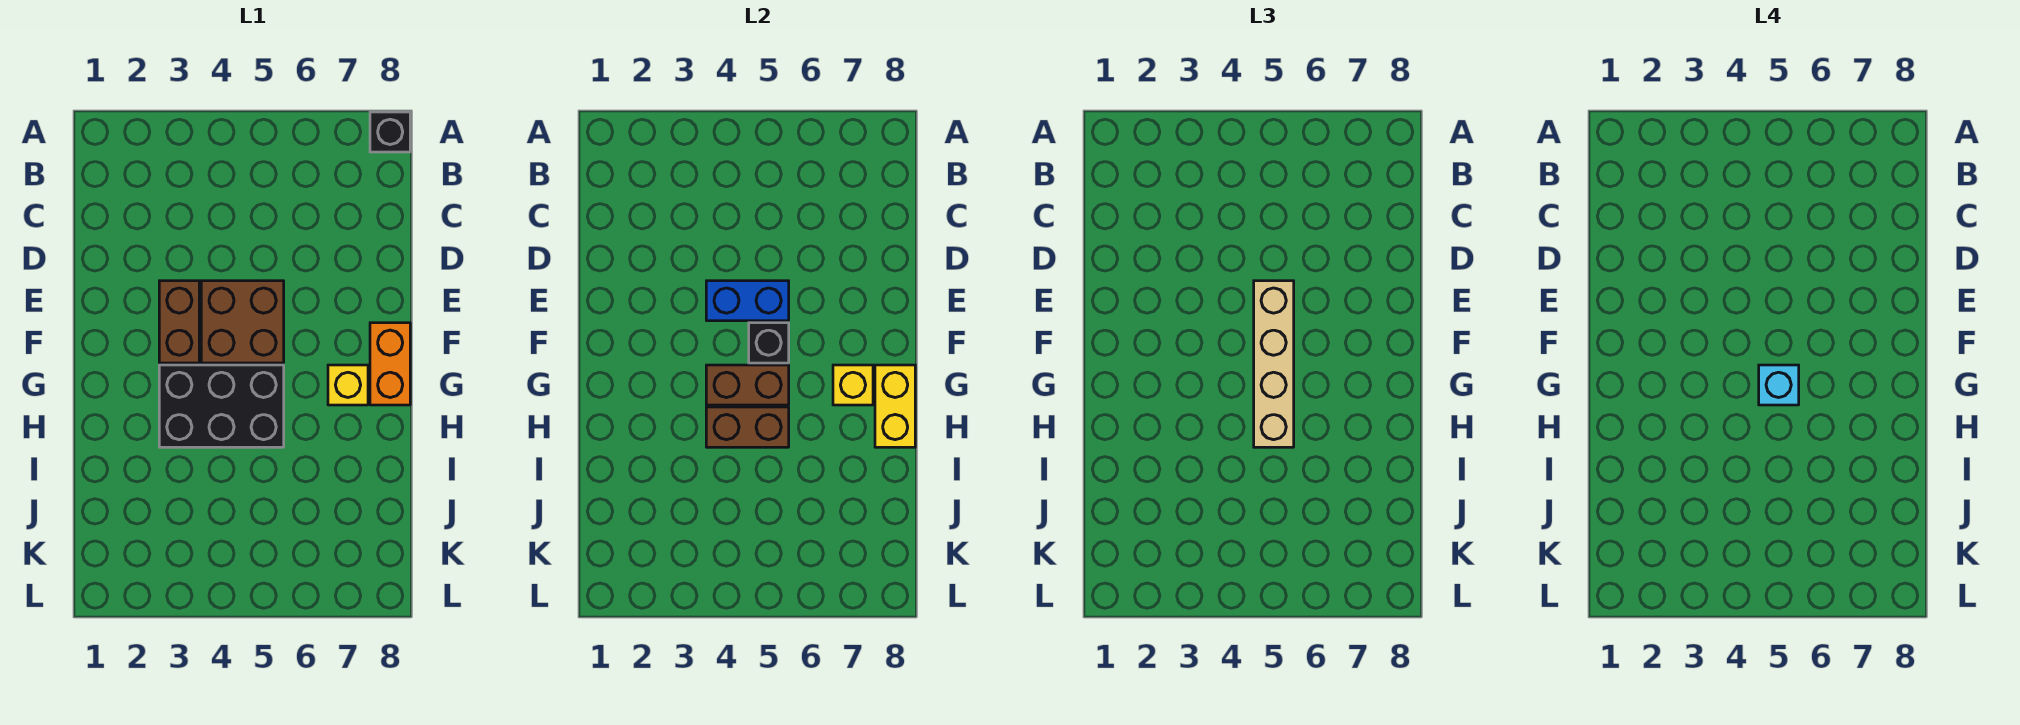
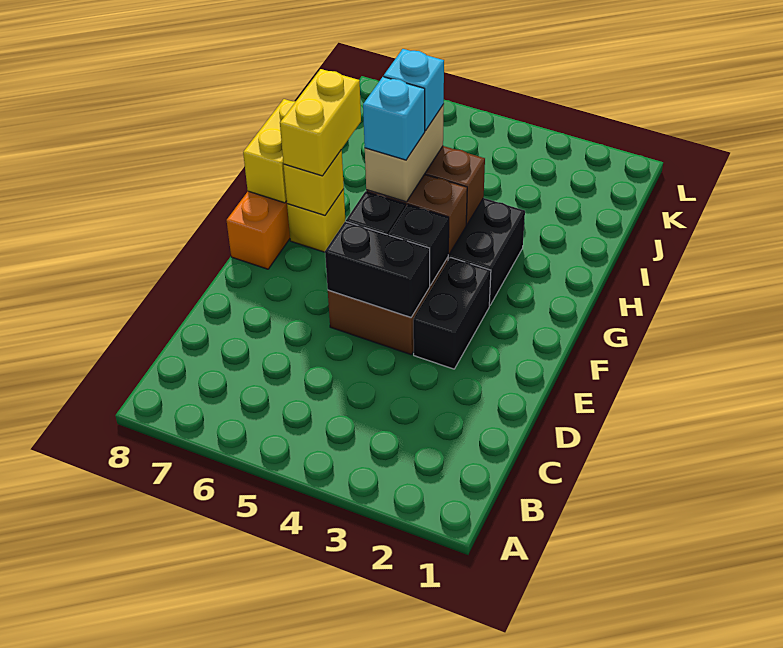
black brick A8 level 1 -> black brick F4 level 2
brown brick E3:F3 level 1 -> black brick E3:F3 level 1
blue brick E4:E5 level 2 -> black brick E4:E5 level 2
tan brick E5:H5 level 3 -> tan brick G5:H5 level 3
none -> yellow brick G7:H7 level 3
none -> cyan brick H5 level 4

